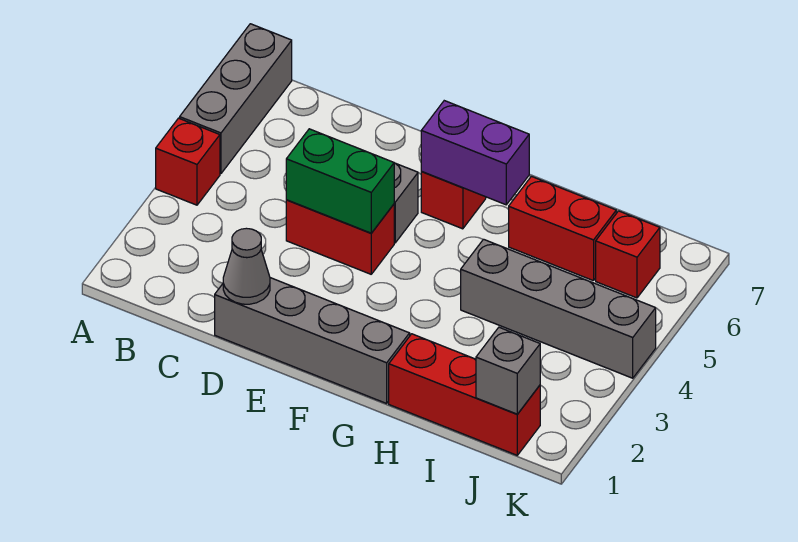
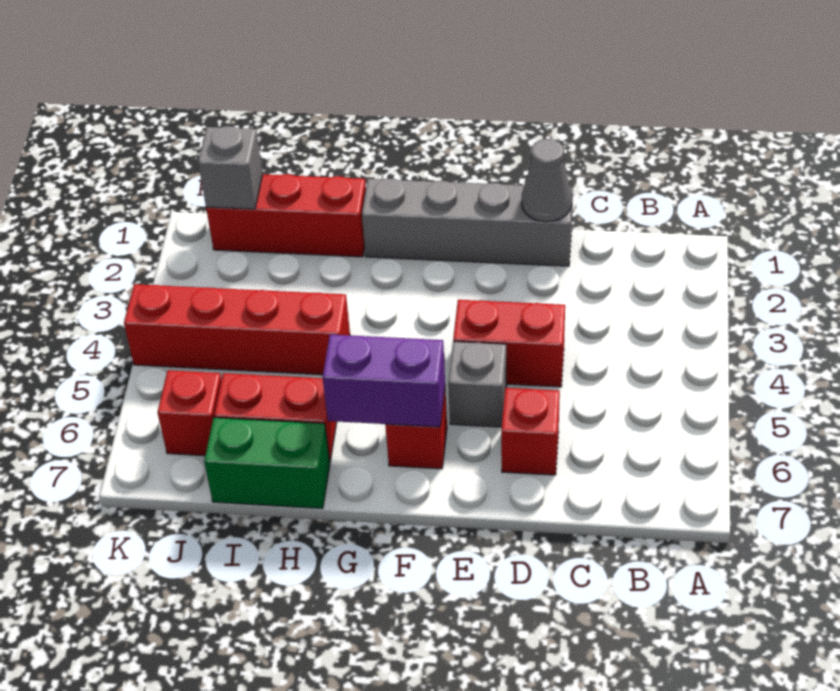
red brick A4 level 1 -> red brick D6 level 1
grey brick A5:A7 level 1 -> none
green brick D4:E4 level 2 -> green brick H7:I7 level 1
grey brick H4:K4 level 1 -> red brick H4:K4 level 1

